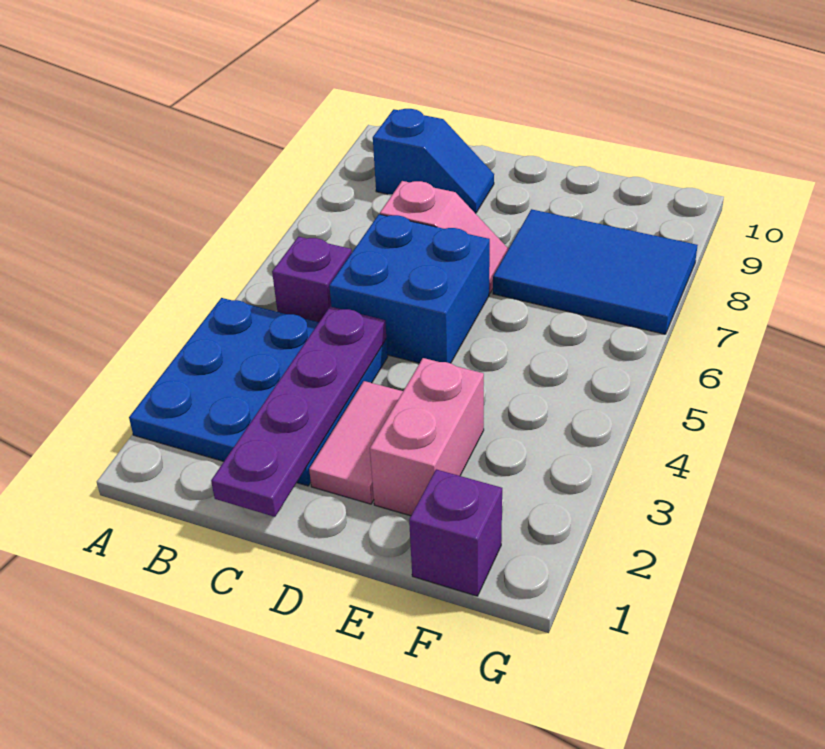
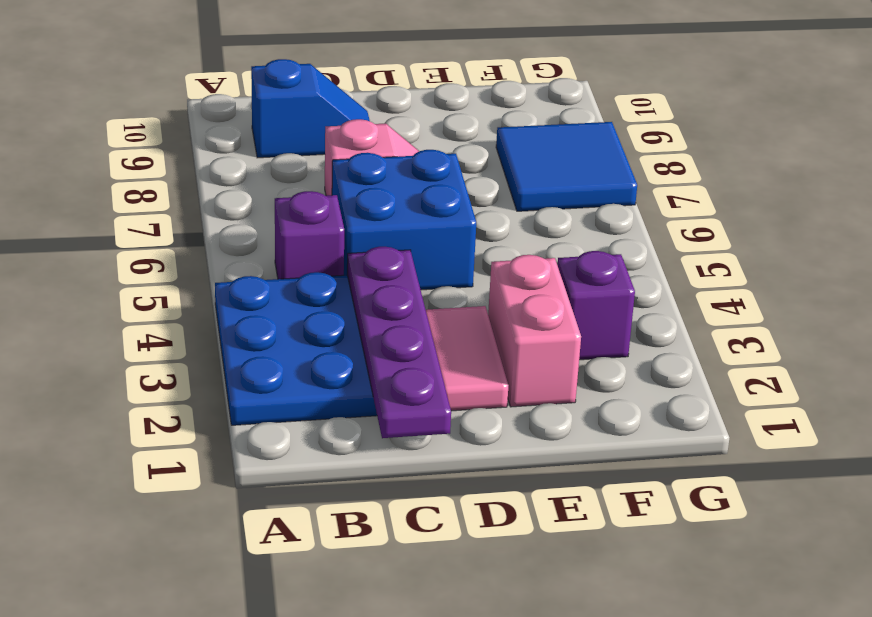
blue tile E7:G8 level 1 -> blue tile F7:G8 level 1
purple brick F1 level 1 -> purple brick F3 level 1

